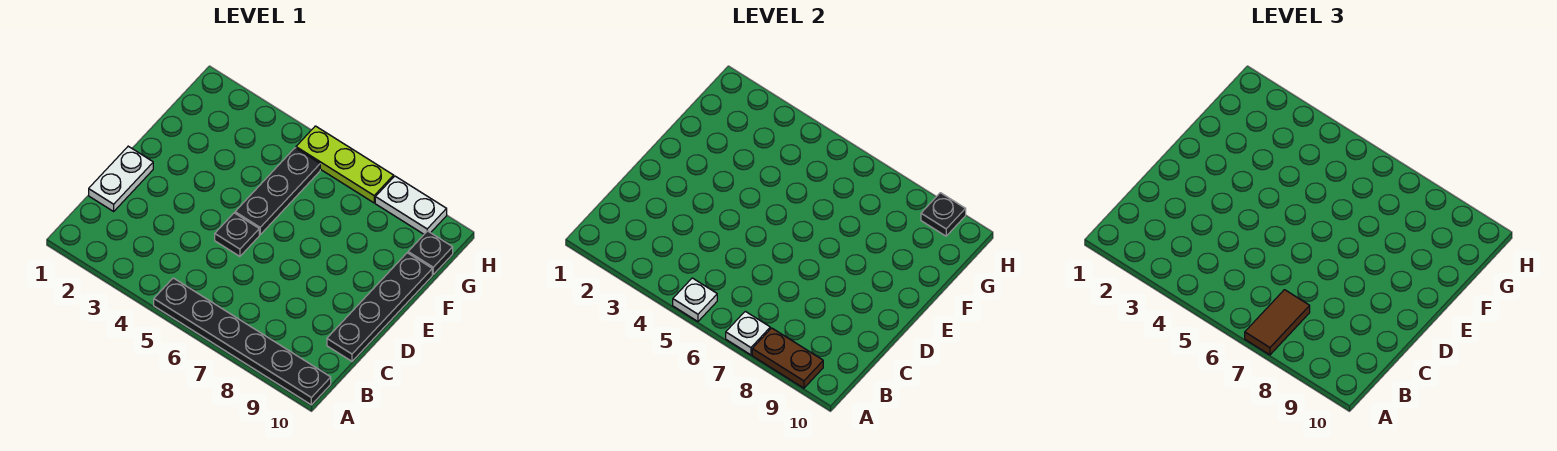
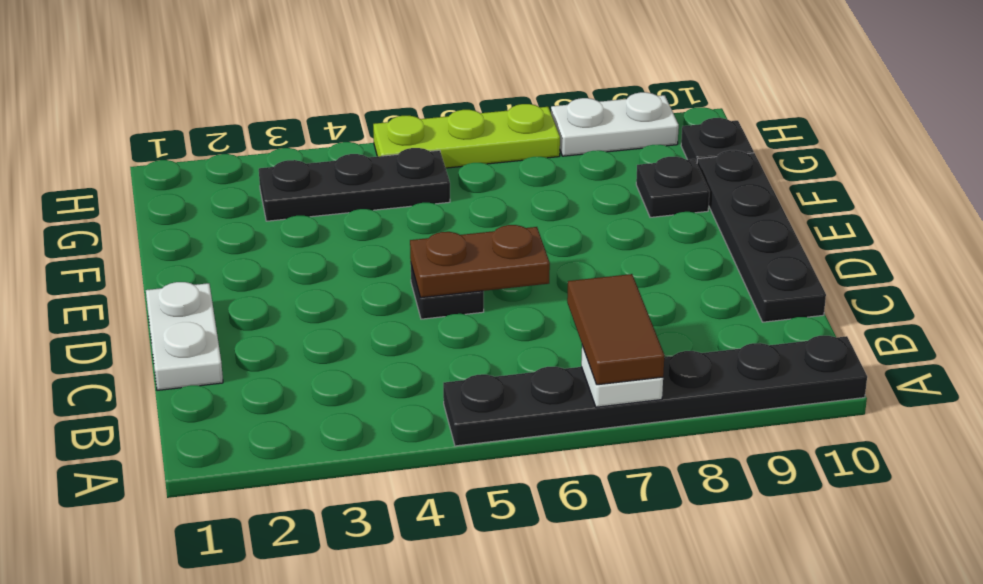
white plate A5 level 2 -> none
brown plate A8:A9 level 2 -> brown plate D5:D6 level 2
black plate E5:G5 level 1 -> black plate G3:G5 level 1
black plate H9 level 2 -> black plate F9 level 1

